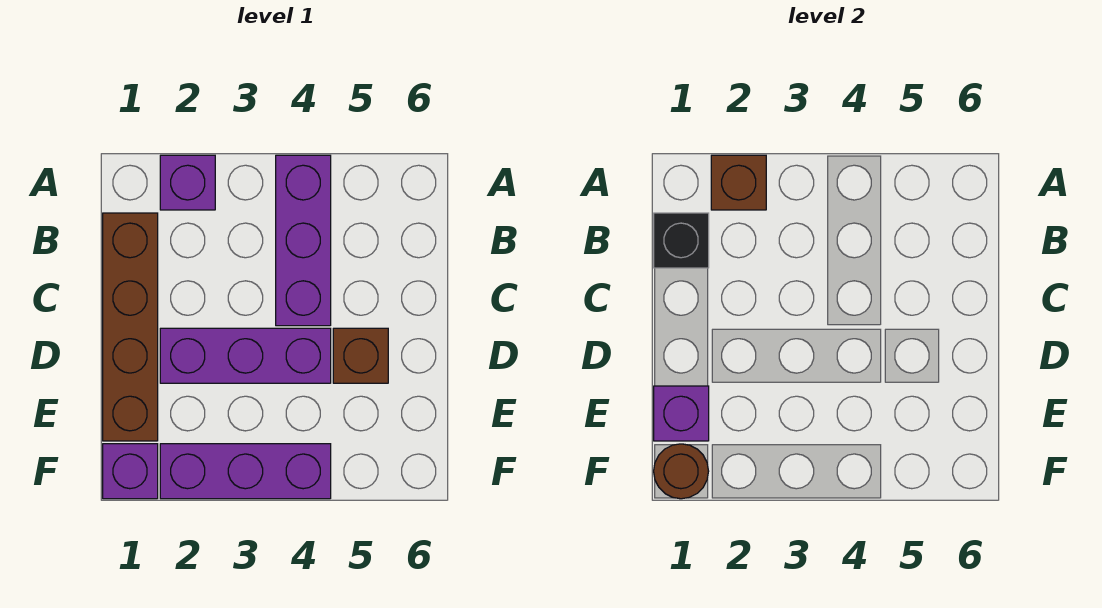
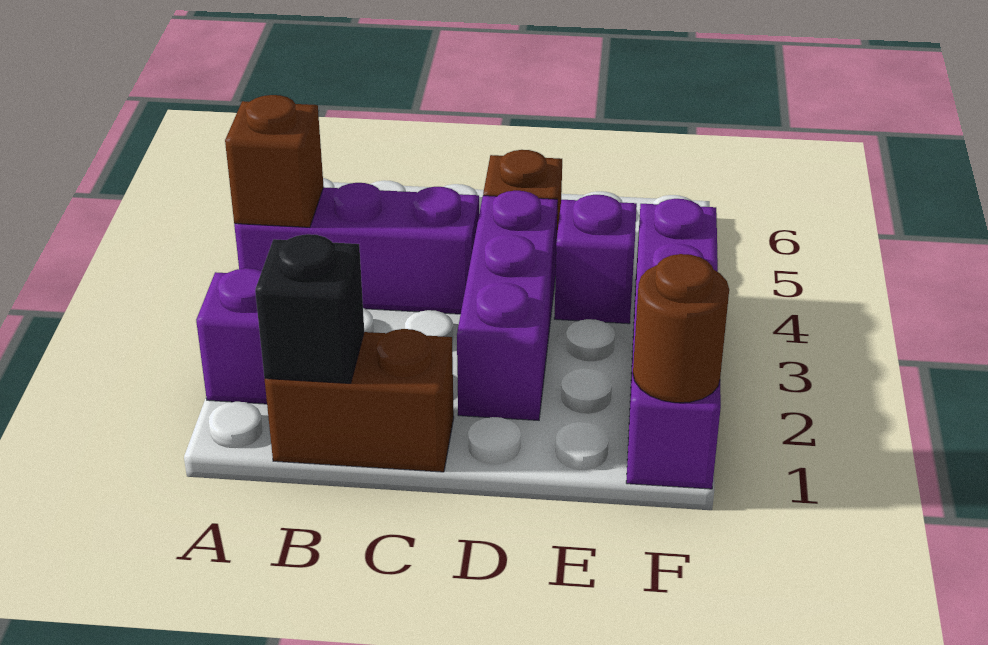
brown brick A2 level 2 -> brown brick A4 level 2
brown brick B1:E1 level 1 -> brown brick B1:C1 level 1
purple brick E1 level 2 -> purple brick E4 level 1

